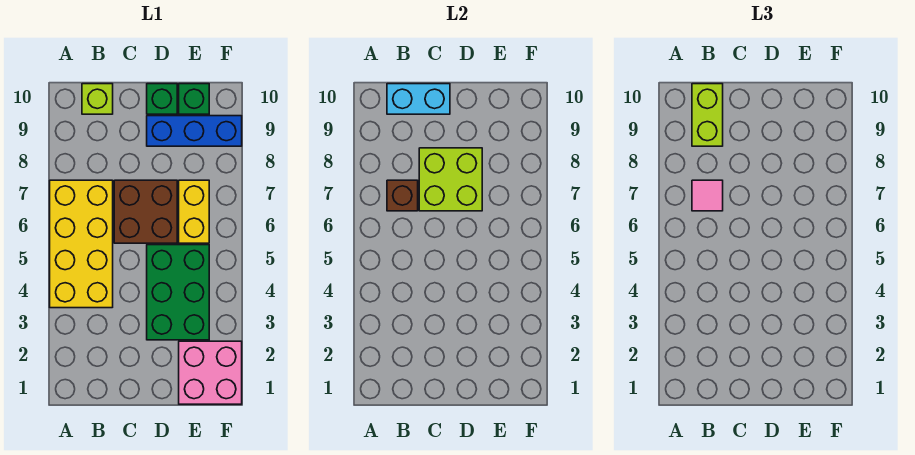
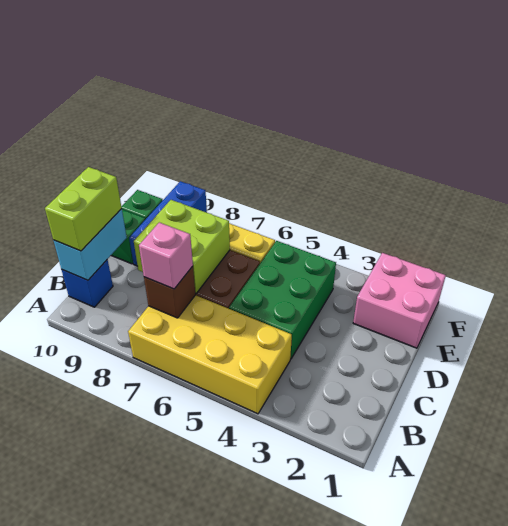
pink tile B7 level 3 -> pink brick B7 level 3
lime brick B9:B10 level 3 -> lime brick B10:C10 level 3
lime brick B10 level 1 -> blue brick B10 level 1
green brick D3:E5 level 1 -> green brick C4:E5 level 1

